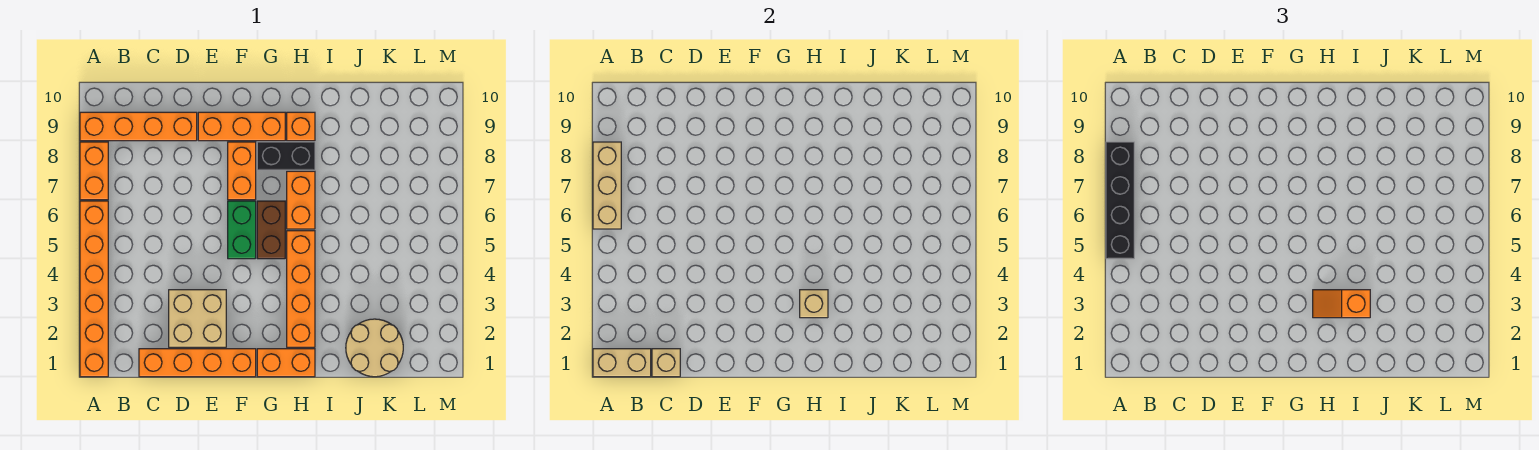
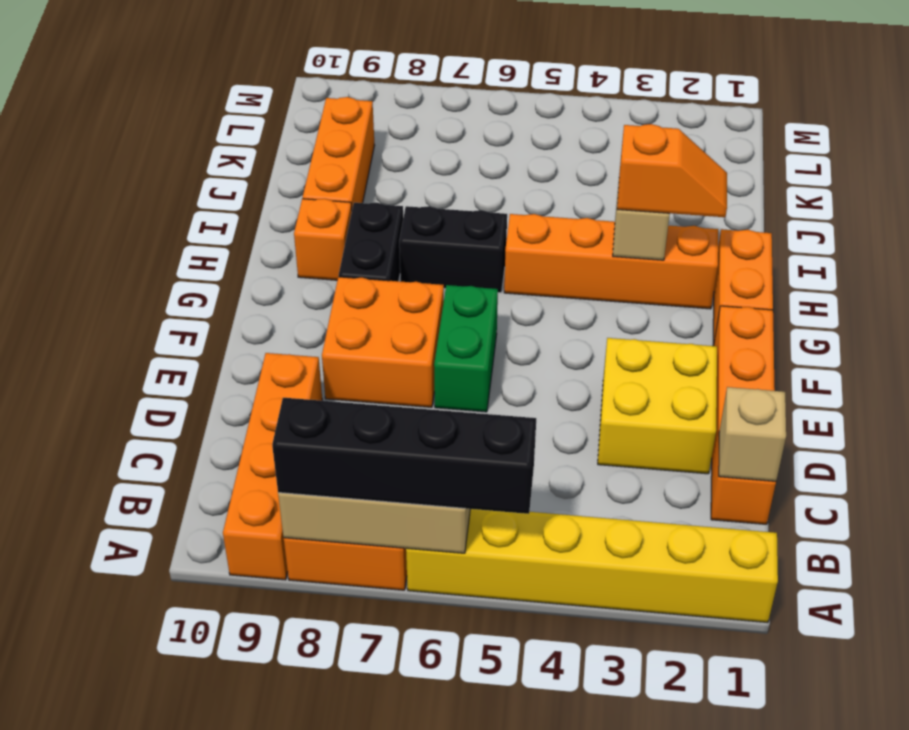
orange brick A1:A6 level 1 -> yellow brick A1:A6 level 1
tan brick A1:B1 level 2 -> none
tan brick D2:E3 level 1 -> yellow brick D2:E3 level 1
orange brick E9:G9 level 1 -> orange brick I9:K9 level 1
green brick F5:F6 level 1 -> green brick E6:F6 level 1
orange brick F7:F8 level 1 -> orange brick E7:F8 level 1
brown brick G5:G6 level 1 -> none
orange slope H3:I3 level 3 top I -> orange slope H2:H3 level 3 top 3
orange brick H6:H7 level 1 -> black brick H6:H7 level 1
tan round brick J1:K2 level 1 -> none

